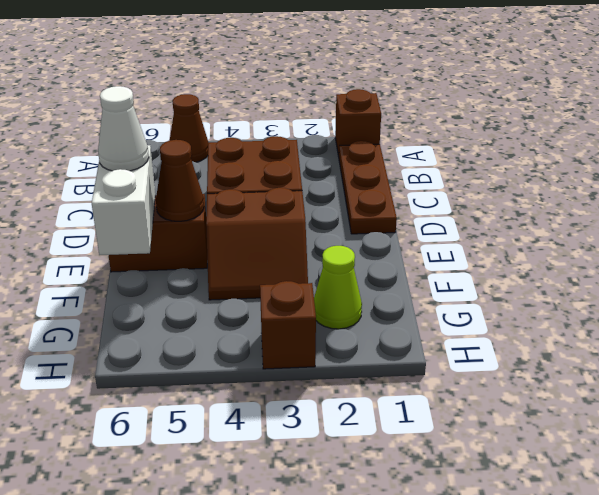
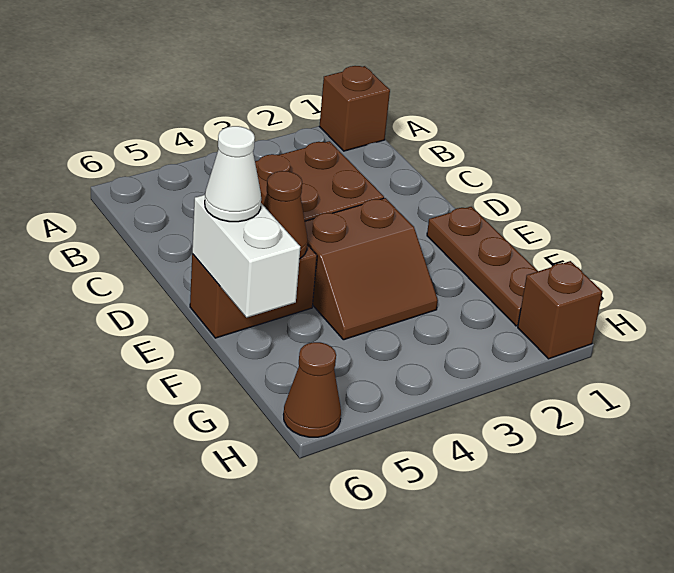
brown cone A5 level 1 -> brown cone H6 level 1
brown plate B1:D1 level 1 -> brown plate E1:G1 level 1
lime cone G2 level 1 -> none
brown brick H3 level 1 -> brown brick H1 level 1

